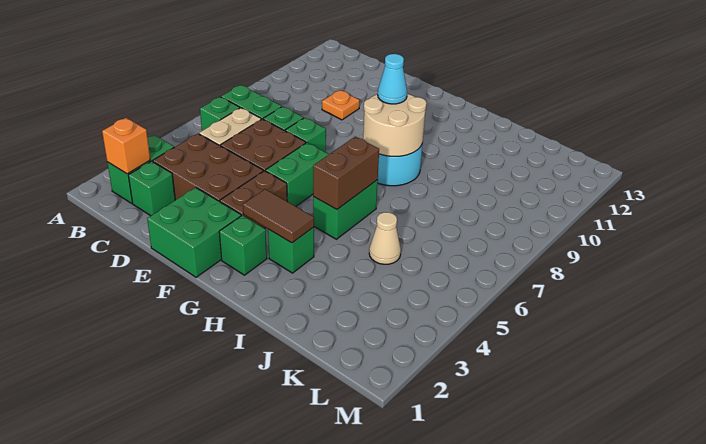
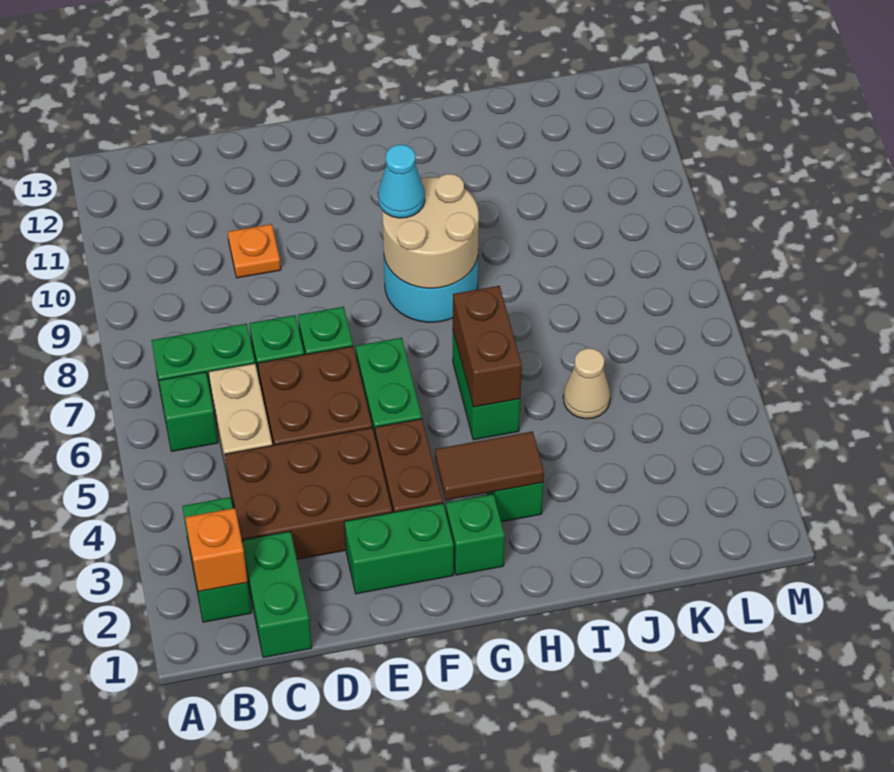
green brick C2 level 1 -> green brick C1:C2 level 1
green brick E1:F2 level 1 -> green brick E2:F2 level 1

